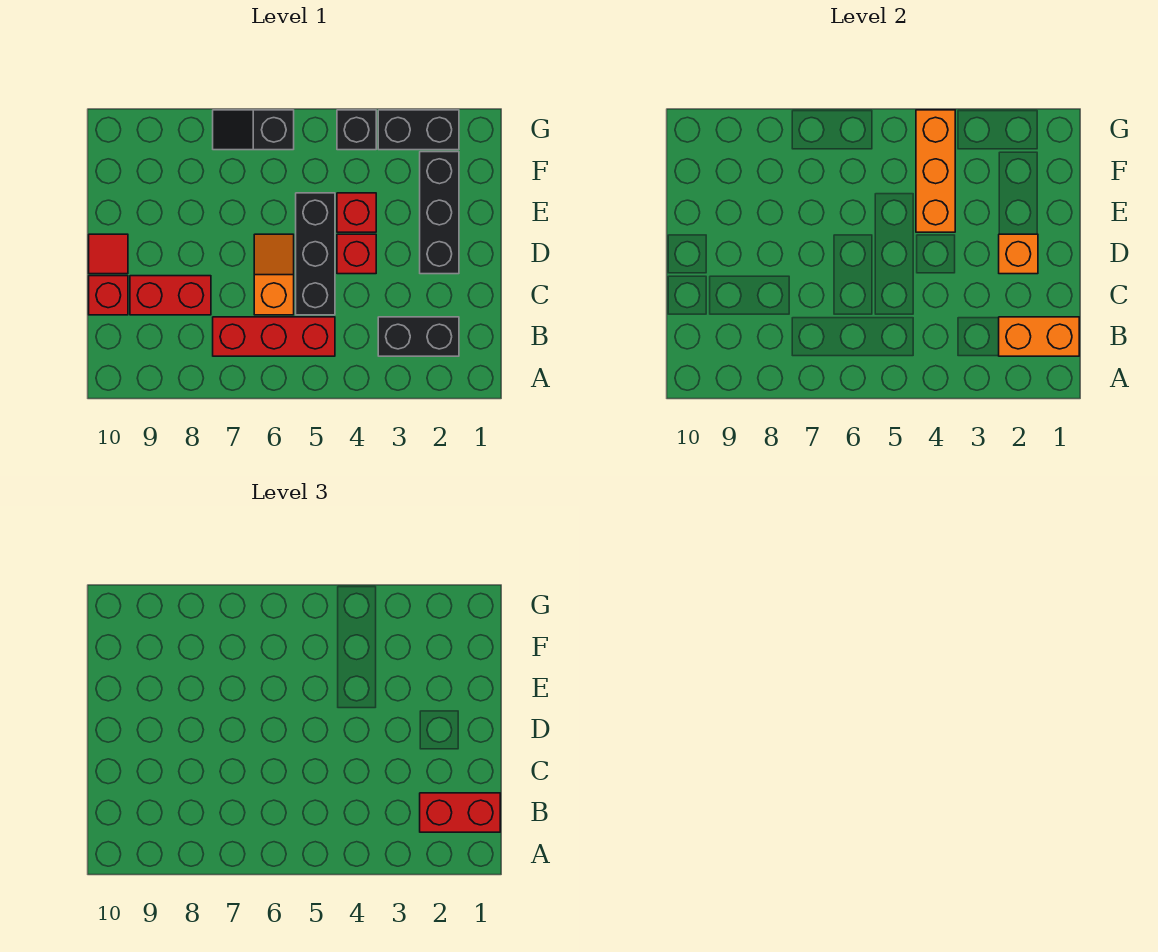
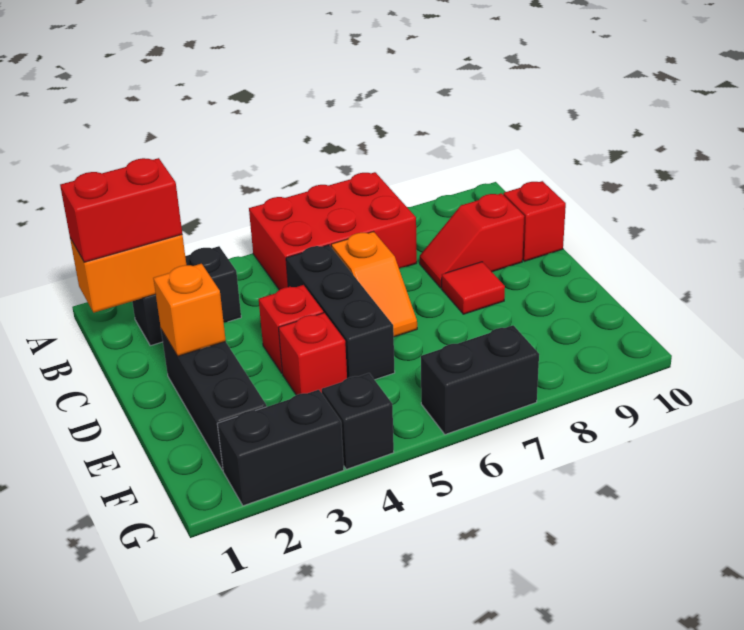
red brick B5:B7 level 1 -> red brick A5:B7 level 1
red brick C8:C9 level 1 -> red slope C8:C9 level 1 top 9
red tile D10 level 1 -> red tile D8 level 1
orange brick E4:G4 level 2 -> none
black slope G6:G7 level 1 top 6 -> black brick G6:G7 level 1

